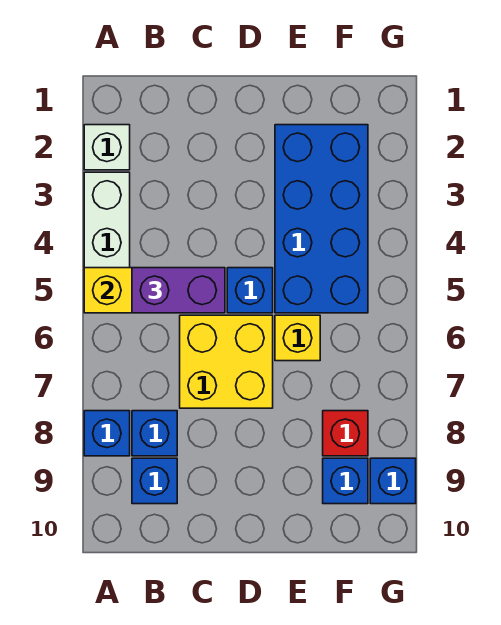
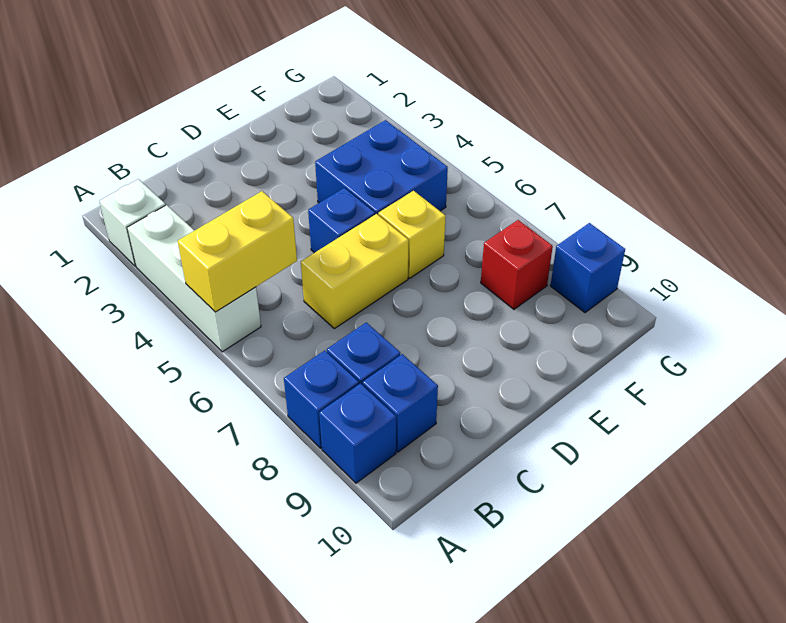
purple brick B5:C5 level 3 -> none
yellow brick C6:D7 level 1 -> yellow brick C6:D6 level 1
blue brick E2:F5 level 1 -> blue brick E4:F5 level 1
blue brick F9 level 1 -> blue brick A9 level 1

